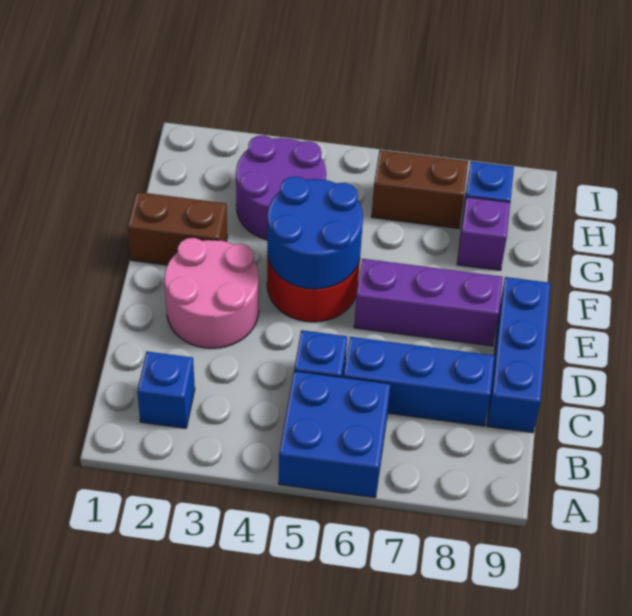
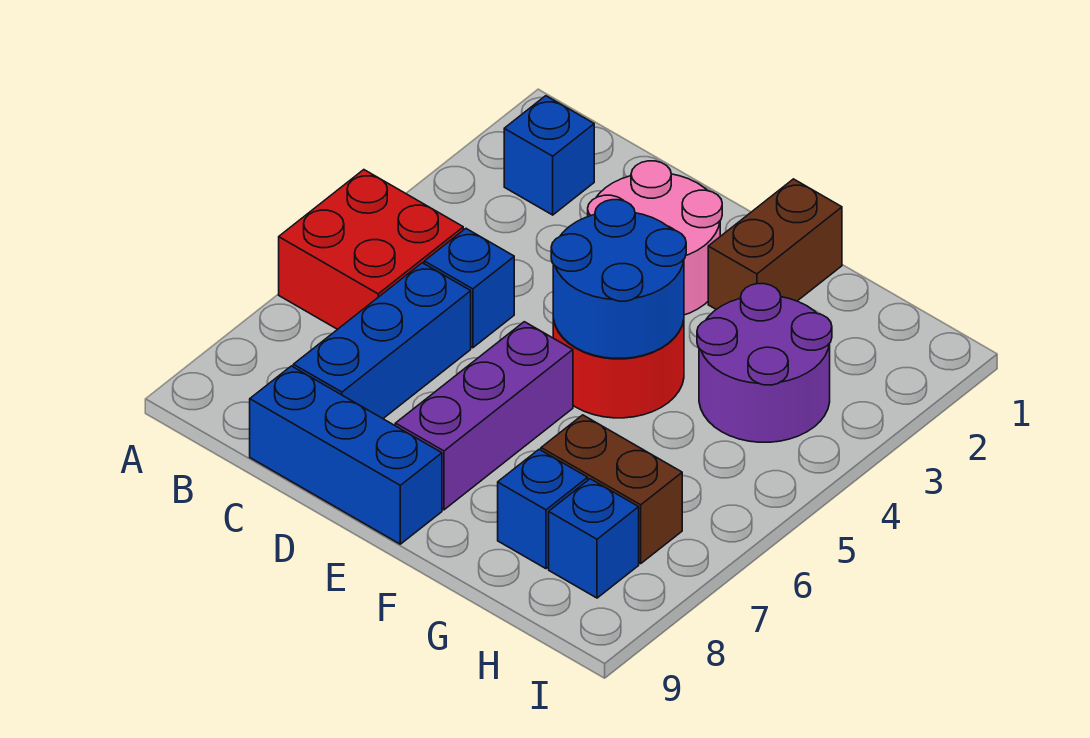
blue brick A5:B6 level 1 -> red brick A5:B6 level 1
purple brick G8 level 1 -> blue brick G8 level 1
brown brick H6:H7 level 1 -> brown brick G7:H7 level 1

